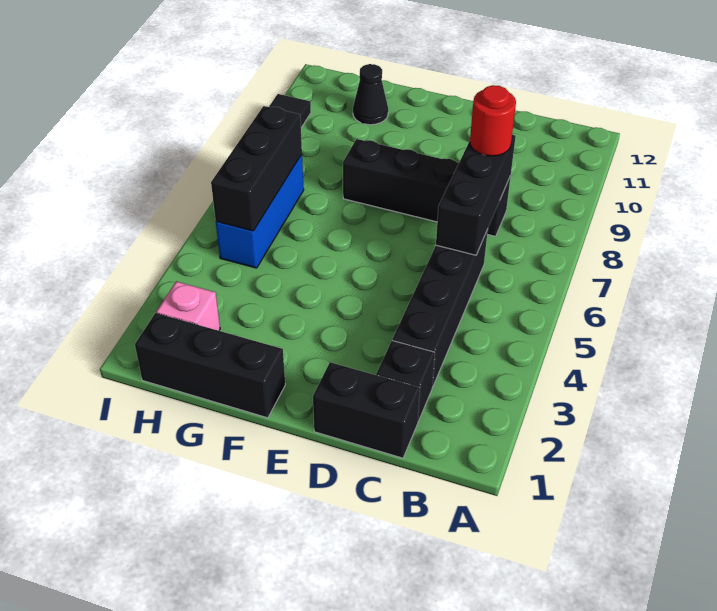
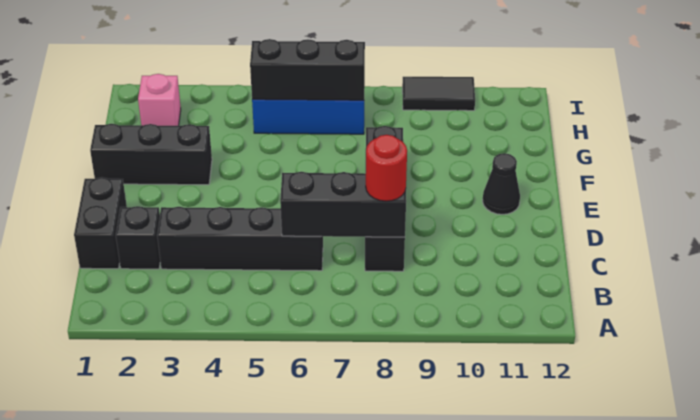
black brick F1:H1 level 1 -> black brick F1:F3 level 1
black cone G11 level 1 -> black cone E11 level 1

